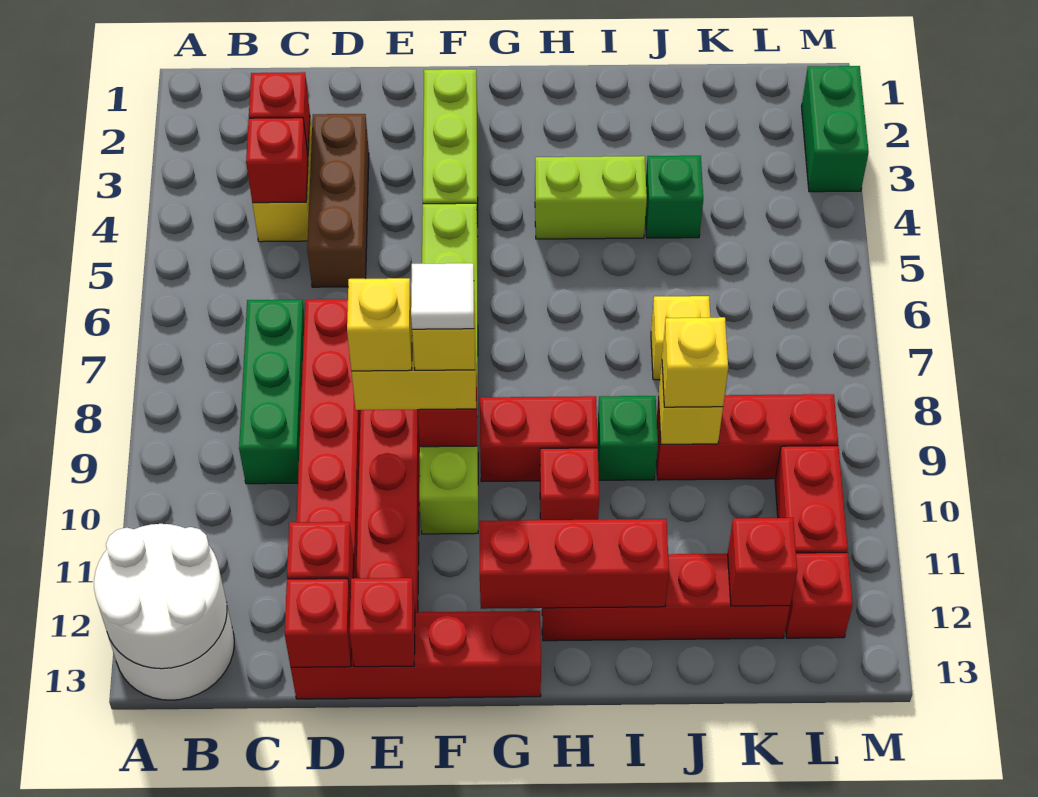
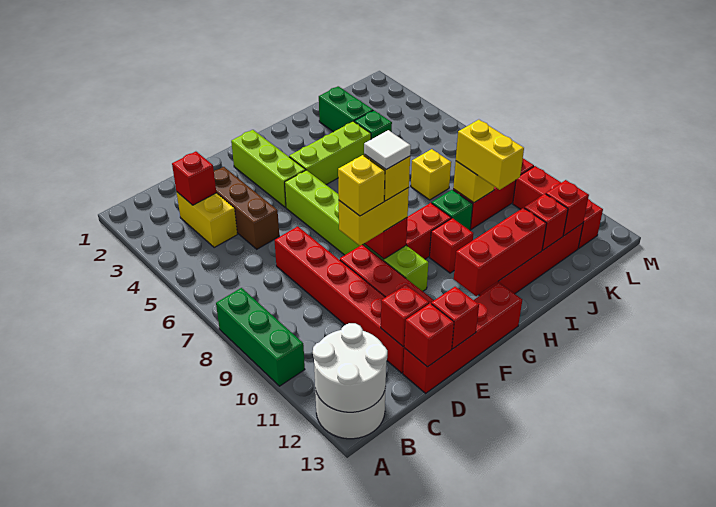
red brick C4 level 2 -> red brick J12 level 2
green brick C7:C9 level 1 -> green brick A8:A10 level 1
lime brick H4:I4 level 1 -> lime brick G4:I4 level 1
yellow brick J9 level 3 -> yellow brick J9:J10 level 3
green brick M2:M3 level 1 -> green brick J2:J3 level 1

